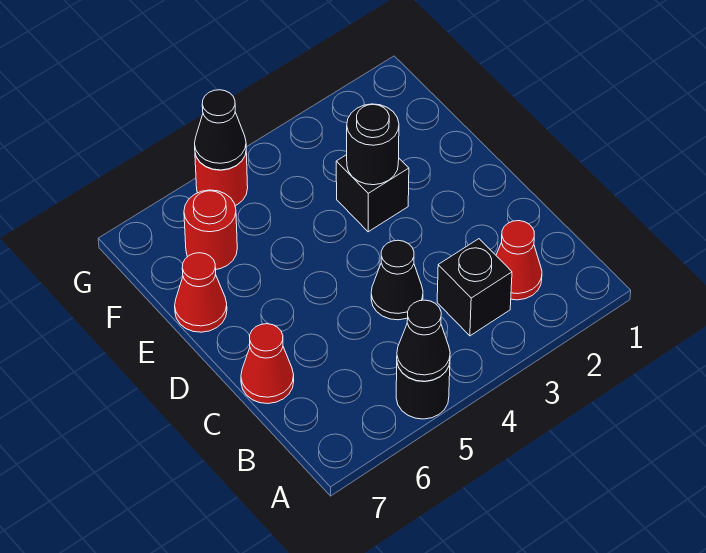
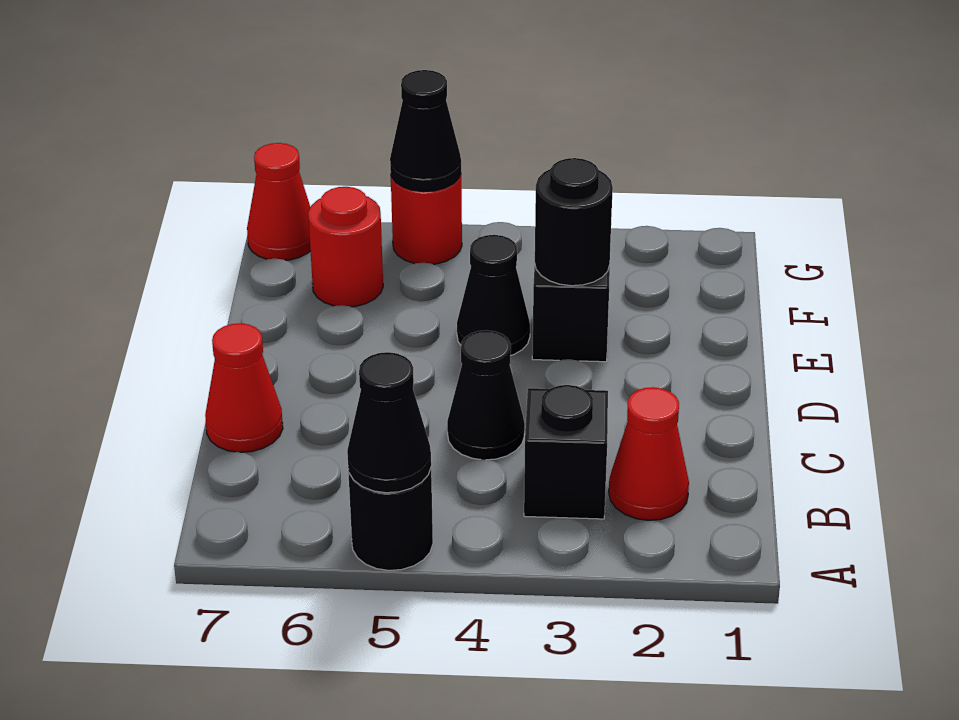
none -> black cone E4 level 1
red cone E7 level 1 -> red cone G7 level 1

